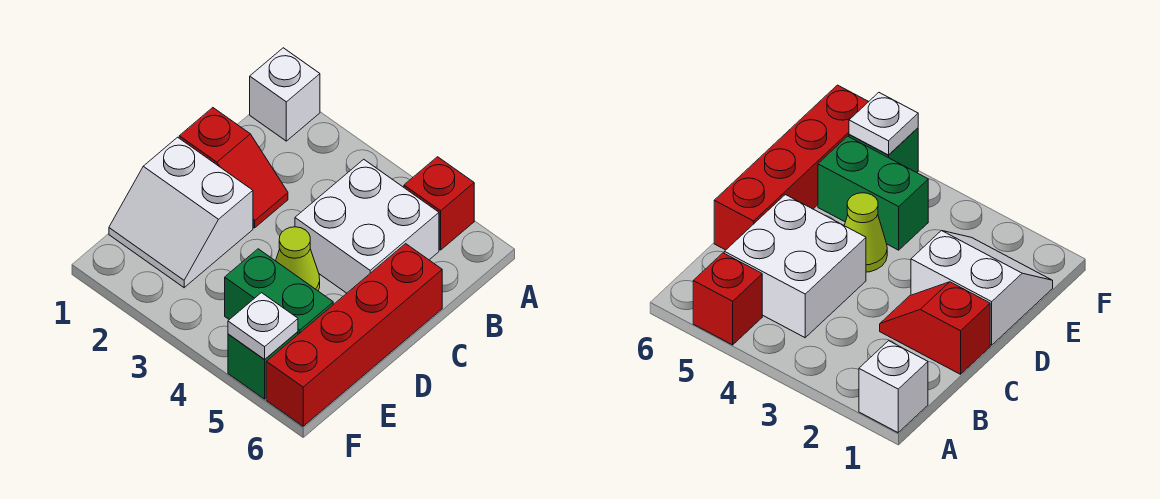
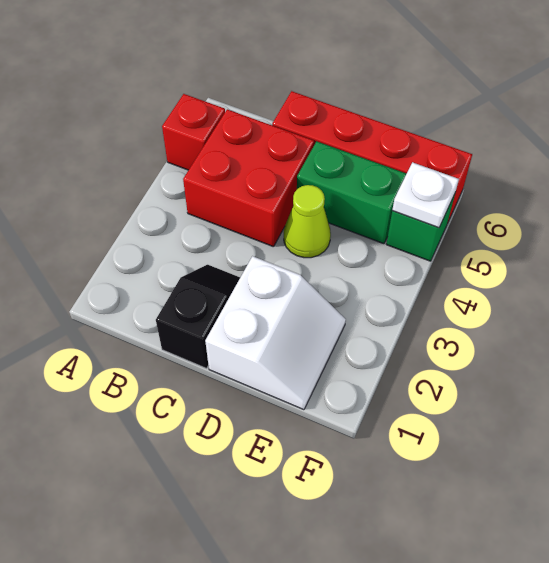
white brick A1 level 1 -> none
white brick B4:C5 level 1 -> red brick B4:C5 level 1
red slope C1:C2 level 1 top 1 -> black slope C1:C2 level 1 top 1
green brick E4:E5 level 1 -> green brick D5:E5 level 1

